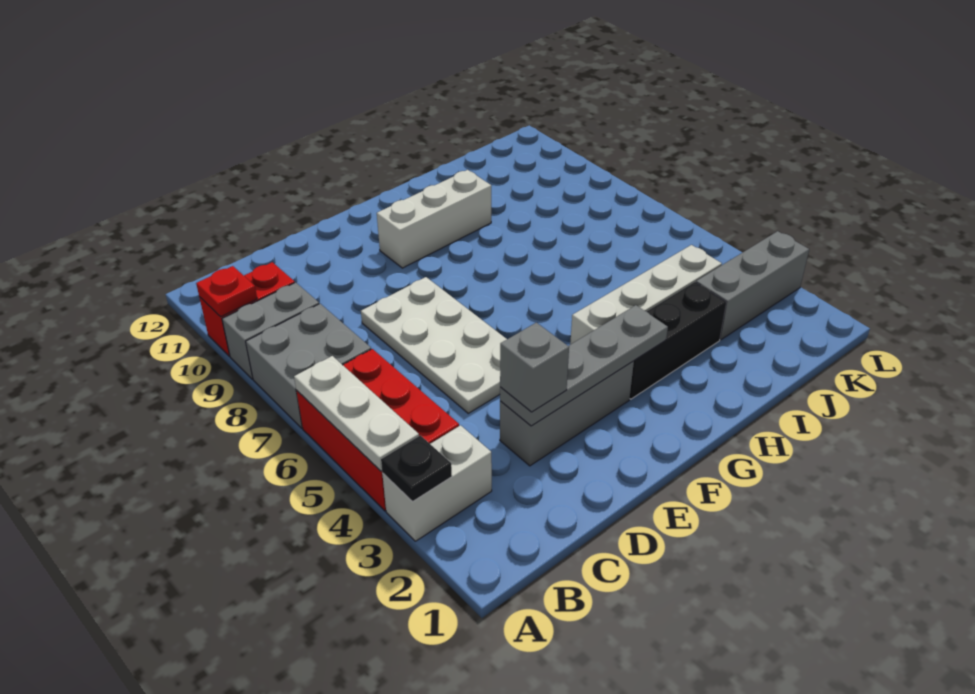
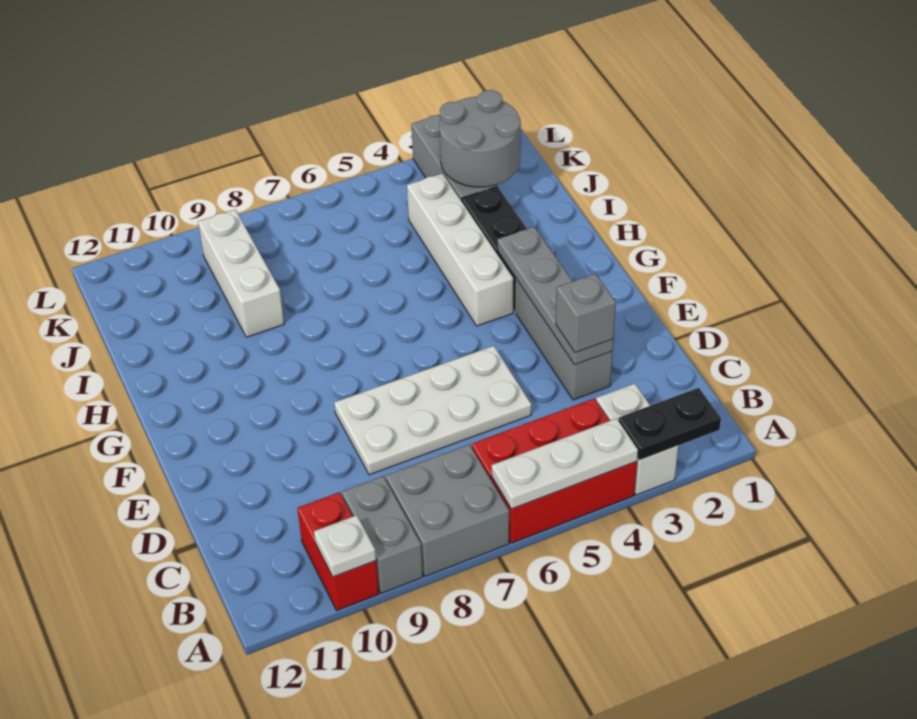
black plate A3 level 2 -> black plate A2:A3 level 2
red plate A10 level 2 -> white plate A10 level 2
white brick F10:H10 level 1 -> white brick I9:K9 level 1
none -> grey round brick J2:K3 level 2

